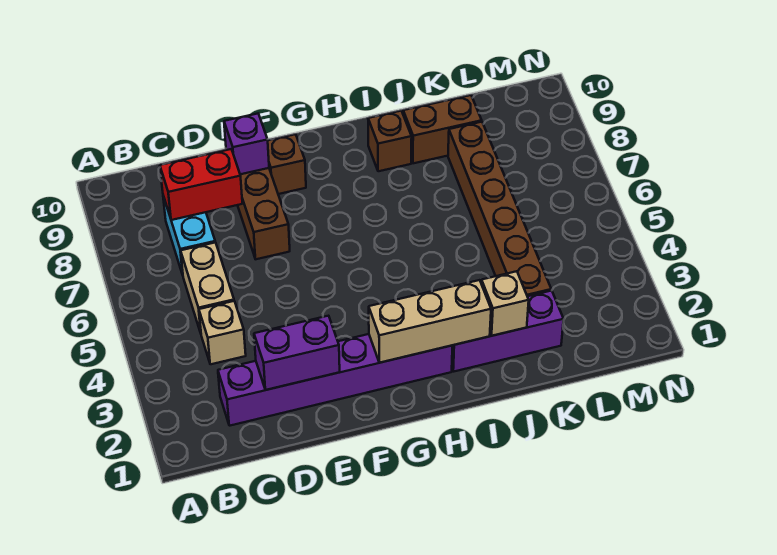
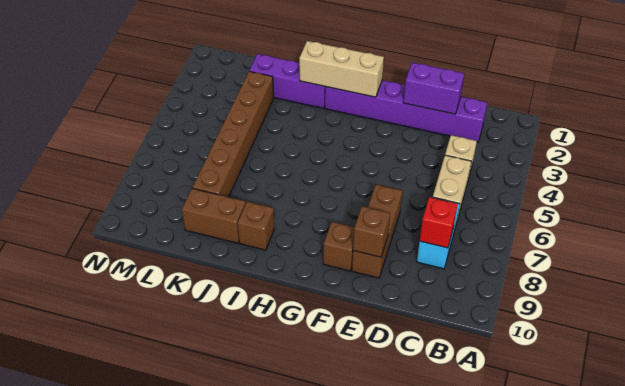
red brick C8:D8 level 2 -> red brick C8 level 2
purple brick E9 level 2 -> brown brick E9 level 2
tan brick J2 level 2 -> none

